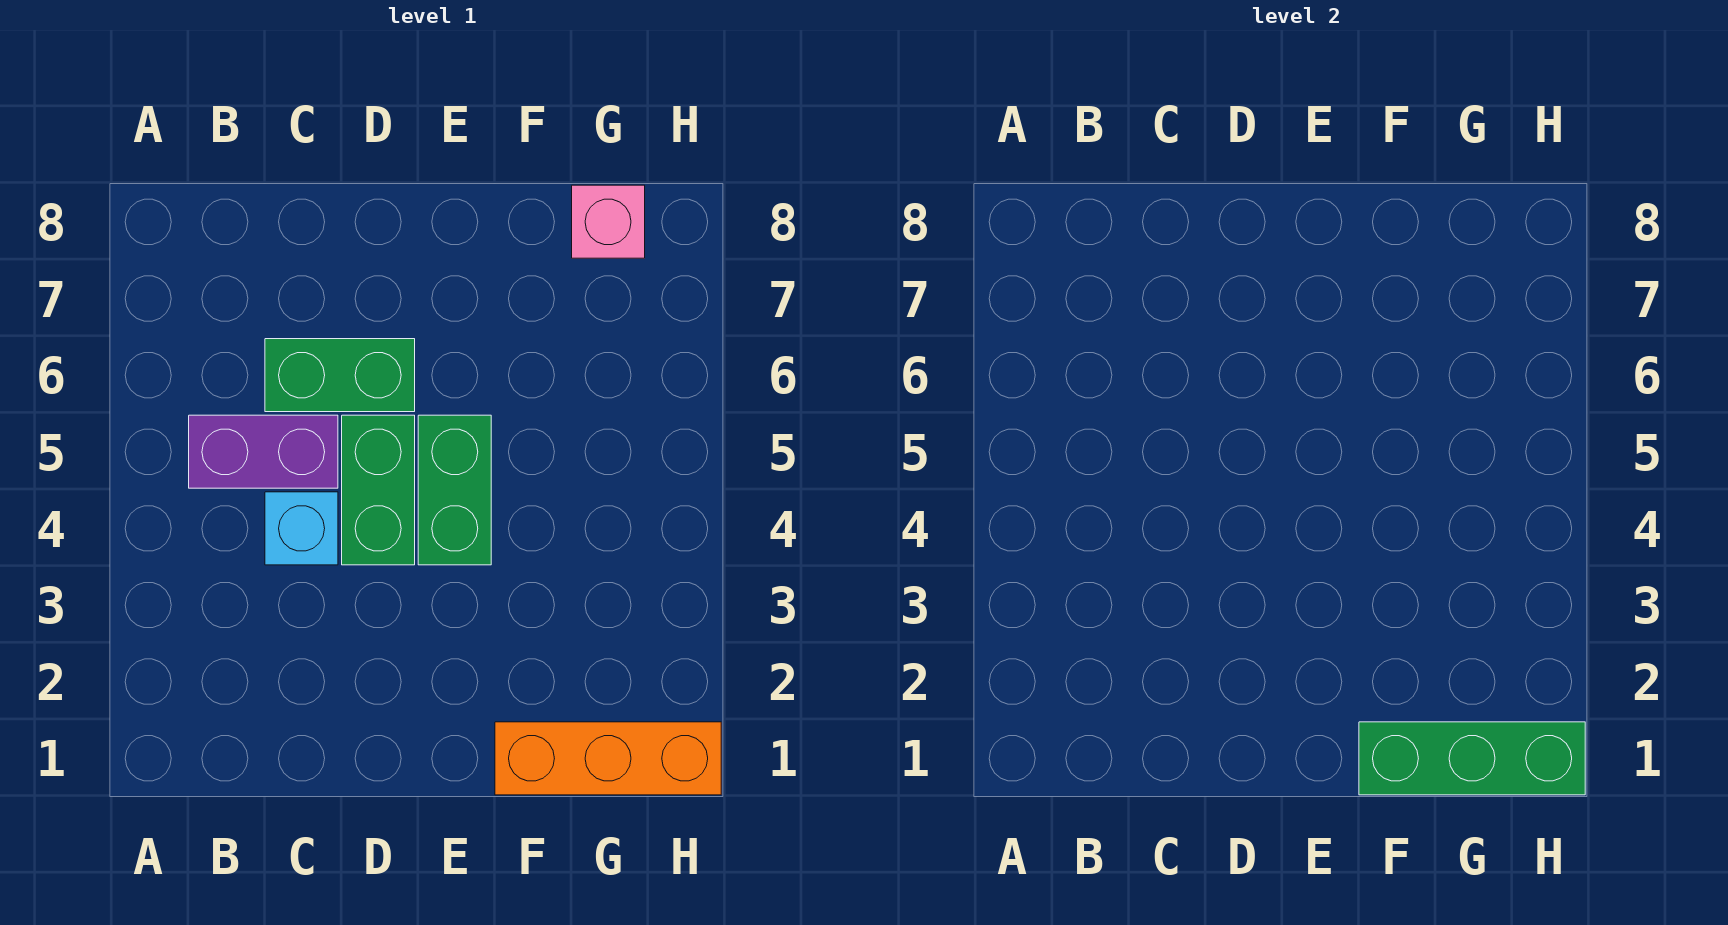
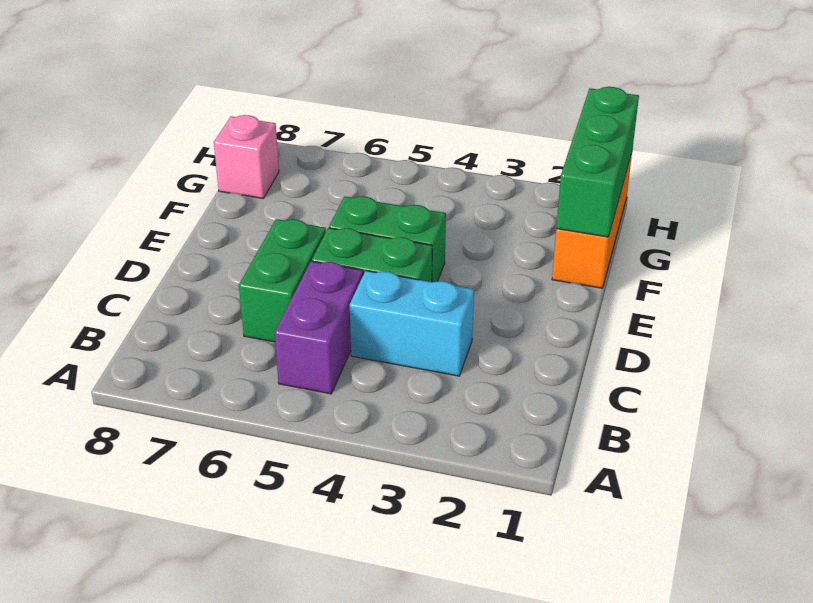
cyan brick C4 level 1 -> cyan brick C3:C4 level 1

